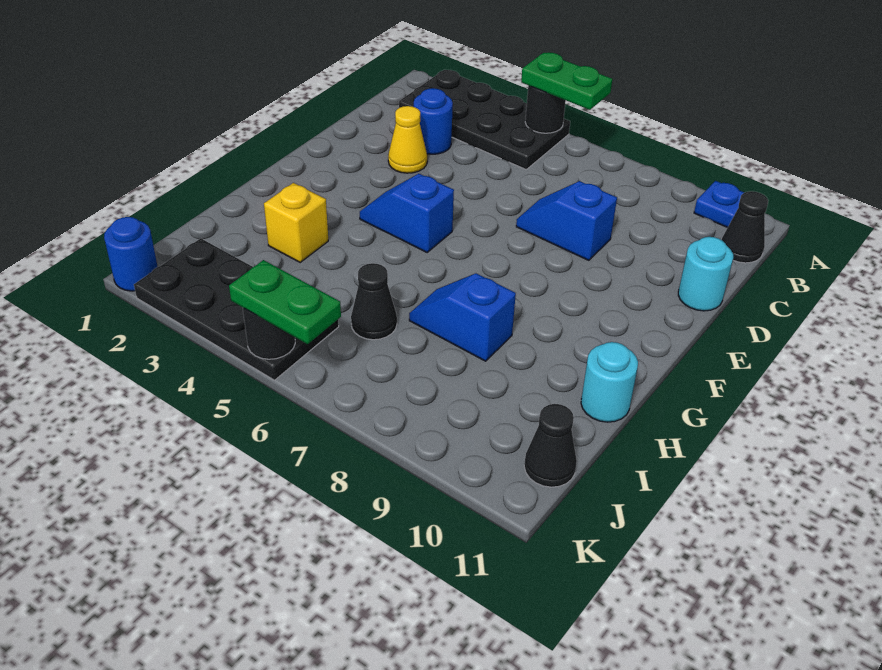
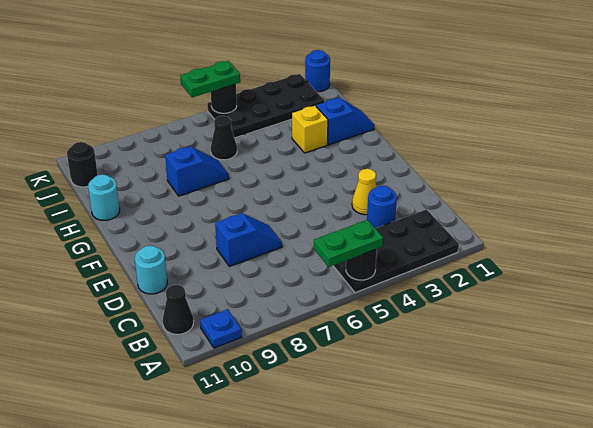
blue slope F4:F5 level 1 top 5 -> blue slope H1:H2 level 1 top 2
black cone J11 level 1 -> black round brick J11 level 1

